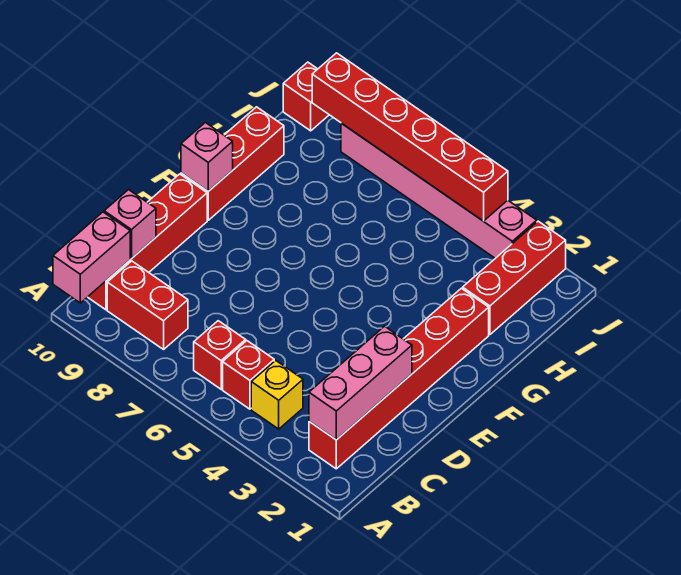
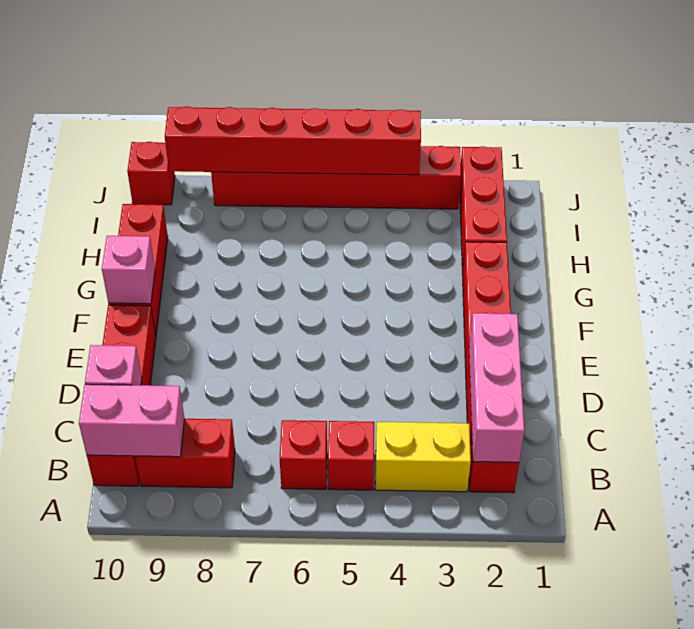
pink brick A10:B10 level 2 -> pink brick B9:B10 level 2
yellow brick B4 level 1 -> yellow brick B3:B4 level 1
pink brick J3:J8 level 1 -> red brick J3:J8 level 1

